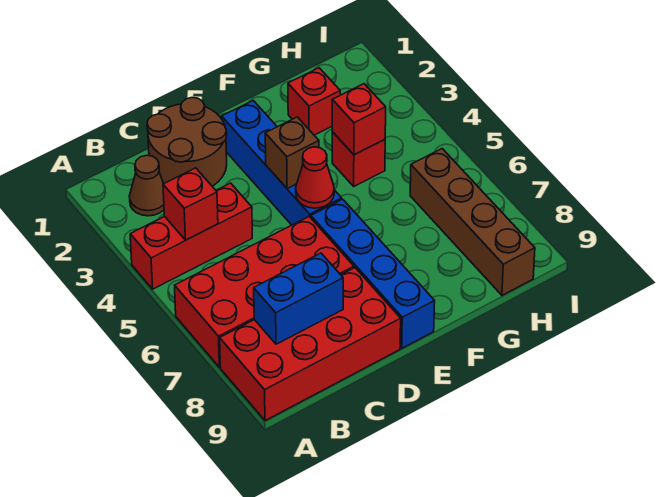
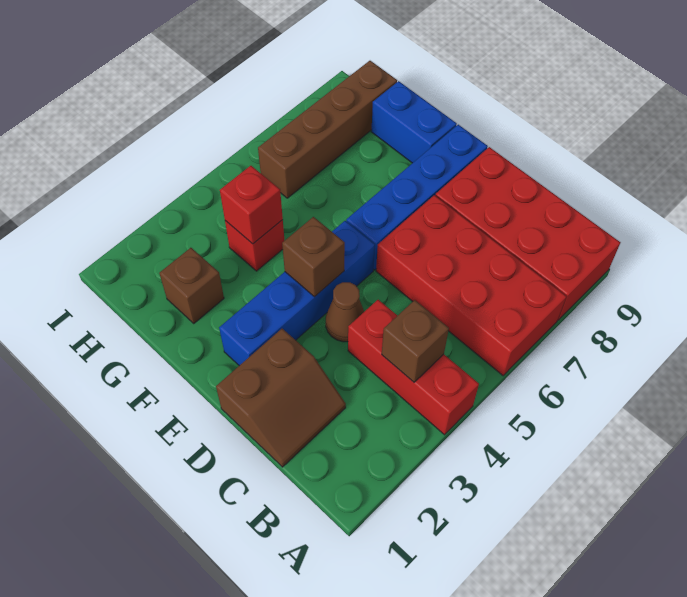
brown cone B2 level 1 -> brown cone D4 level 1
red brick B4 level 2 -> brown brick B4 level 2
blue brick B8:C8 level 2 -> blue brick F9:G9 level 1
brown round brick C1:D2 level 1 -> brown slope C1:D2 level 1 top D
red cone E5 level 2 -> none
red brick G2 level 1 -> brown brick G2 level 1

